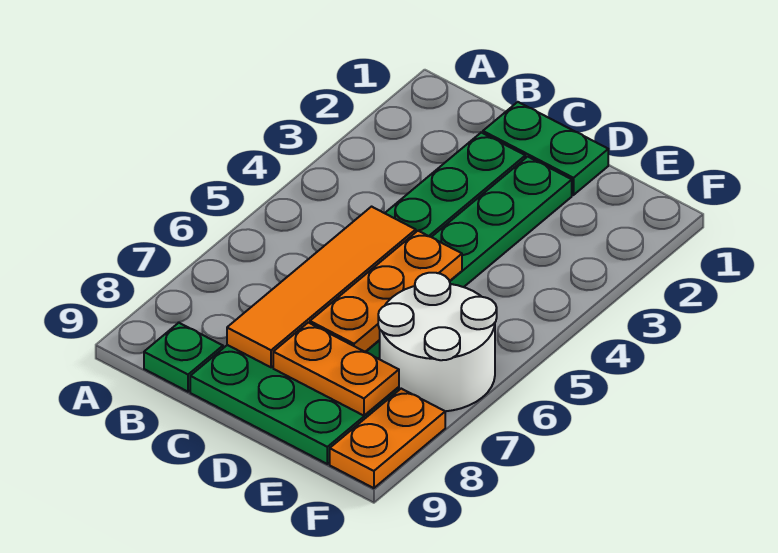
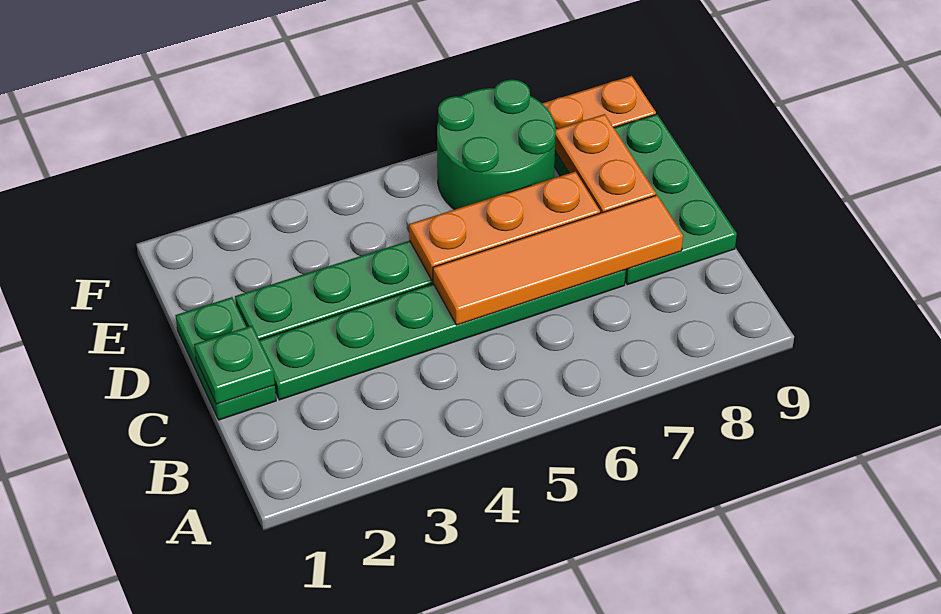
green plate B9 level 1 -> green plate C1 level 2
white round brick E6:F7 level 1 -> green round brick E6:F7 level 1

